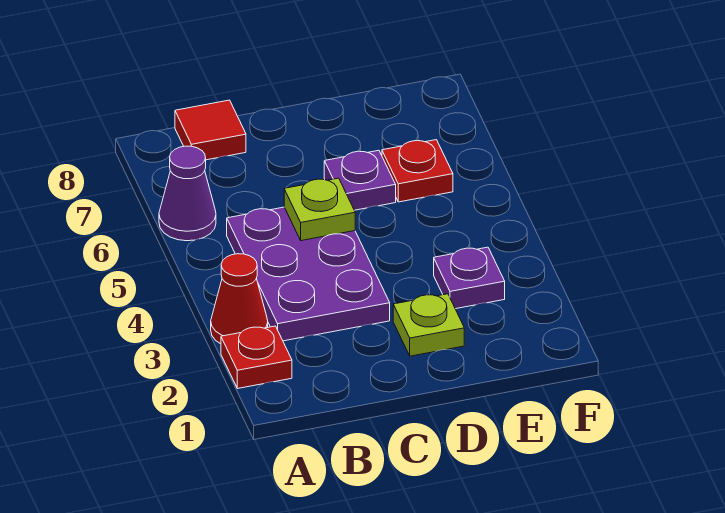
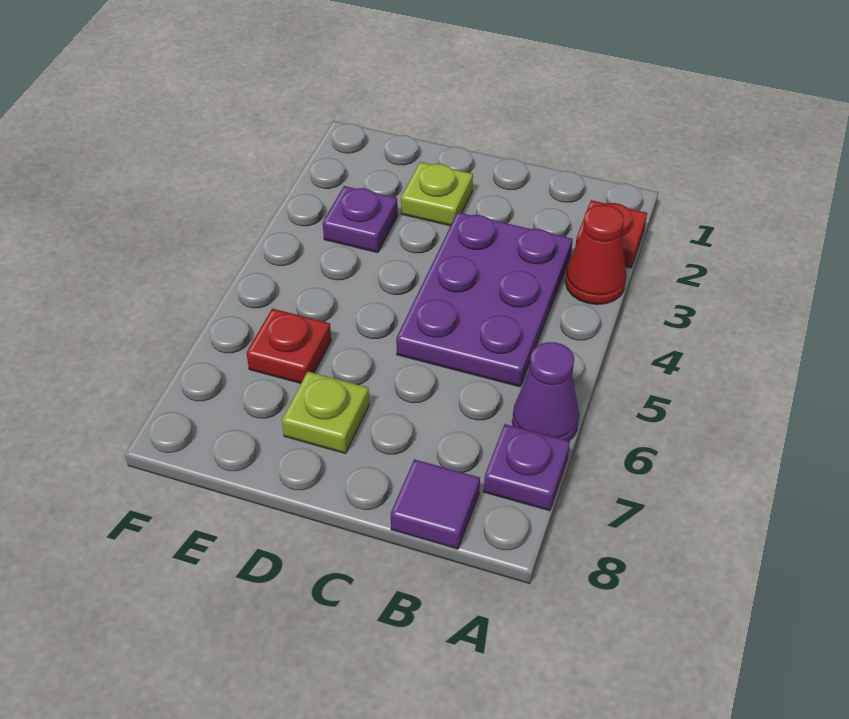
red tile B8 level 1 -> purple tile B8 level 1
lime plate C5 level 2 -> lime plate D7 level 1
purple plate D6 level 1 -> purple plate A7 level 1

